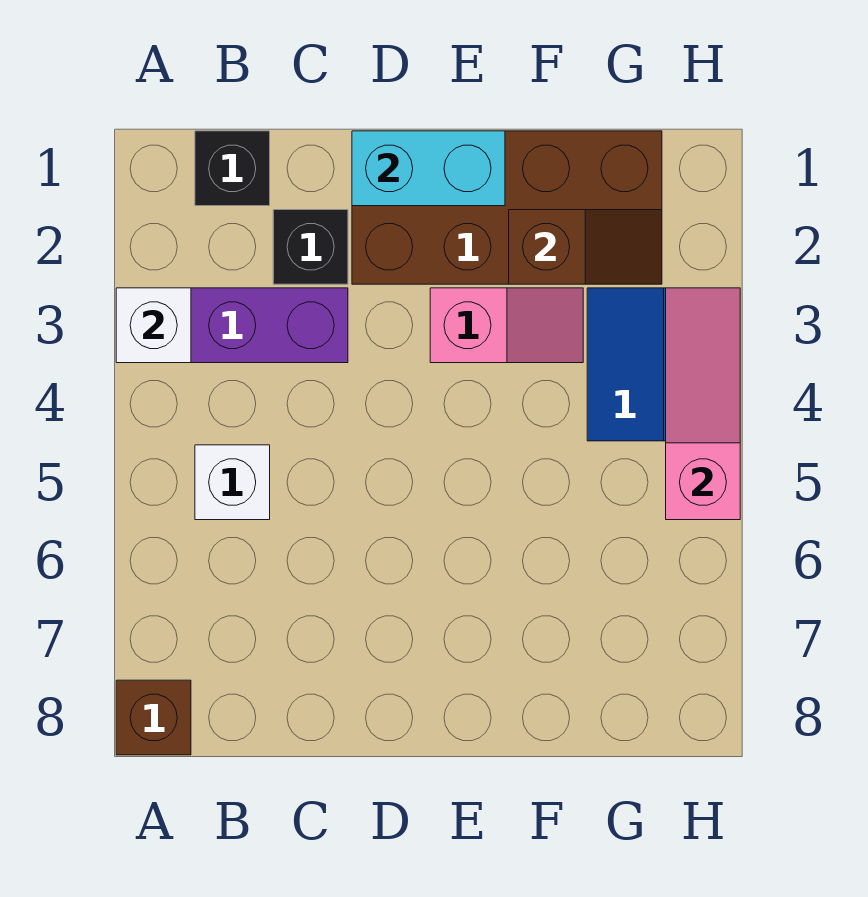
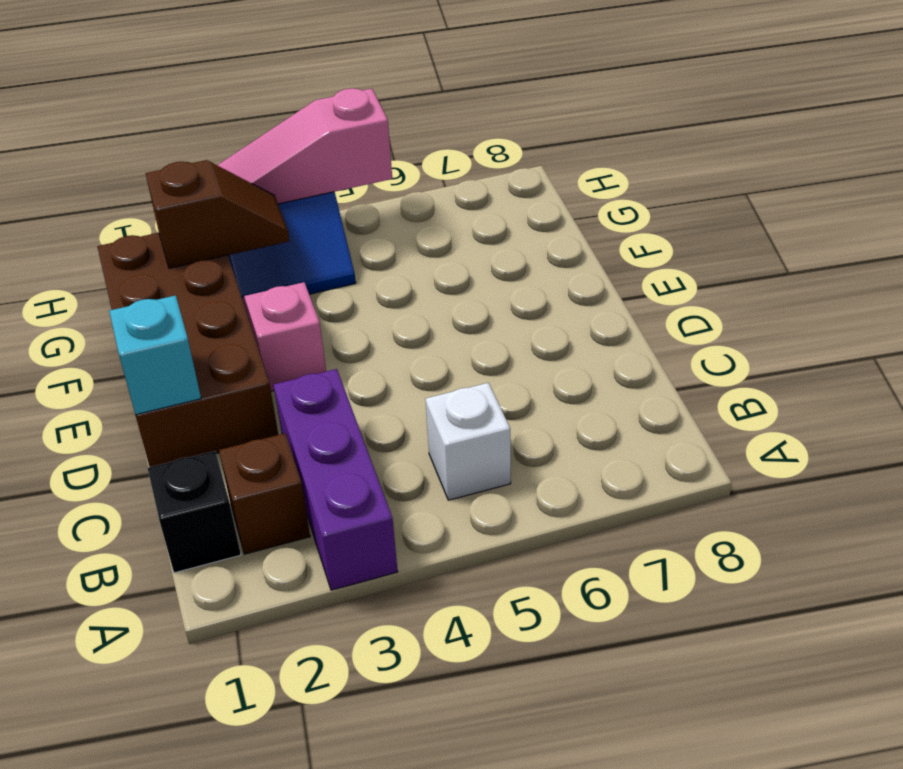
white brick A3 level 2 -> none
brown brick A8 level 1 -> brown brick B2 level 1
black brick C2 level 1 -> none
cyan brick D1:E1 level 2 -> cyan brick D1 level 2
brown slope F2:G2 level 2 top F -> brown slope G2:G3 level 2 top 2

